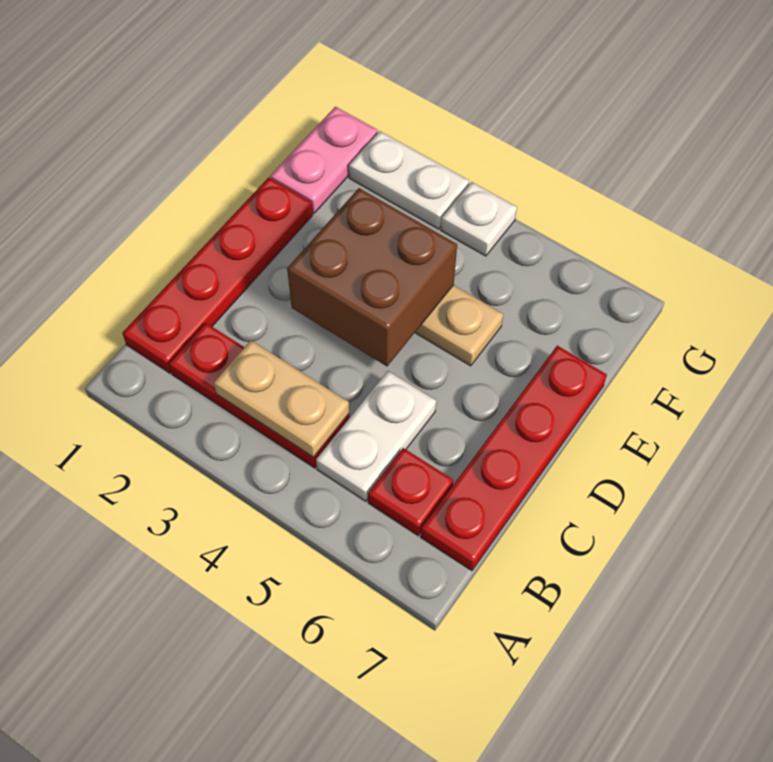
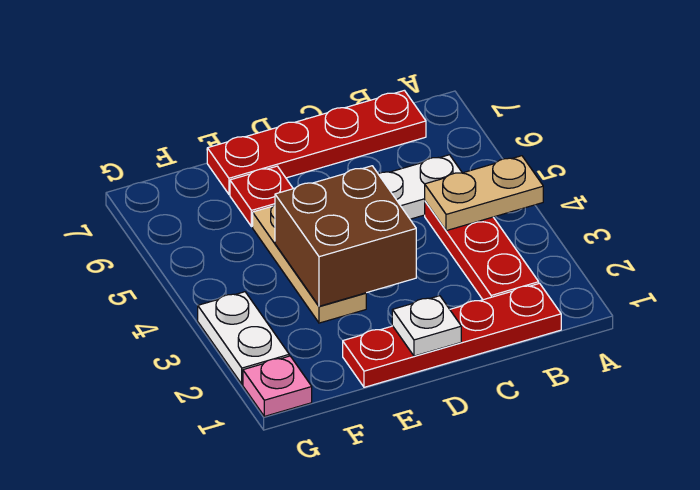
tan plate B3:B4 level 2 -> tan plate A4:B4 level 2
red plate B6 level 1 -> red plate E6 level 1
pink plate F1:G1 level 1 -> pink plate G1 level 1
white plate G4 level 1 -> white plate D1 level 2

